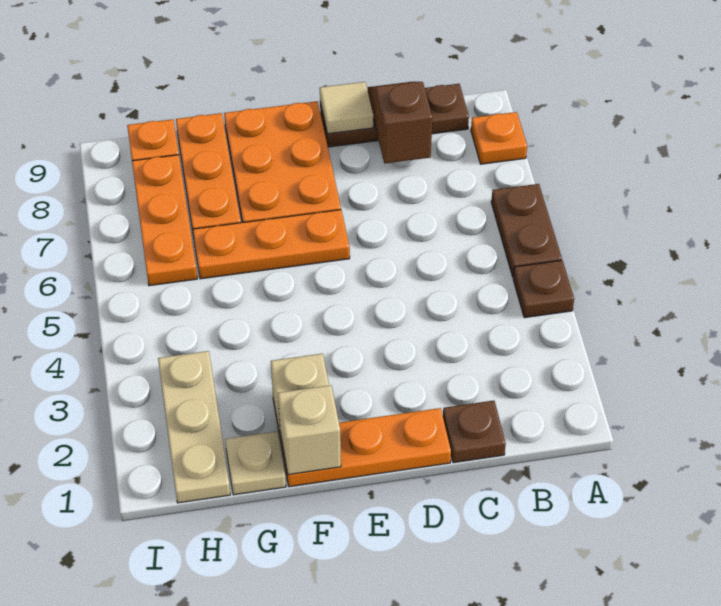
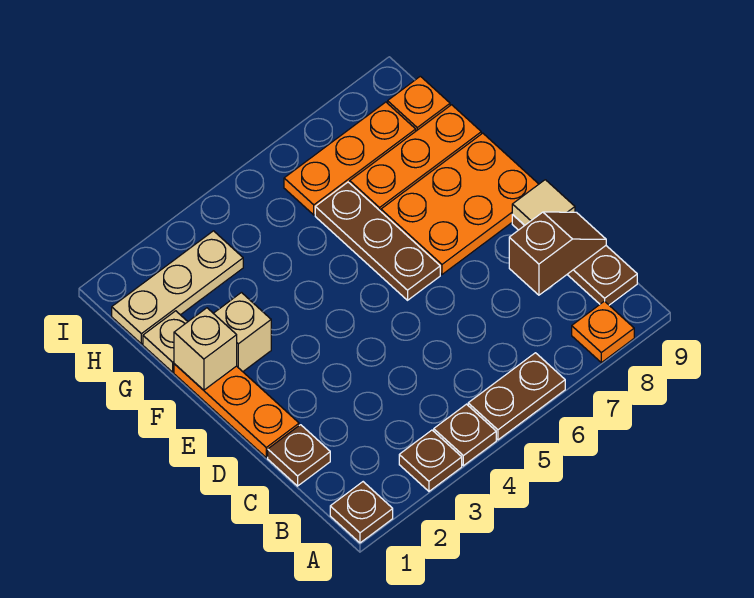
none -> brown plate A1 level 1
none -> brown plate A3 level 1
orange plate E6:G6 level 1 -> brown plate E6:G6 level 1

